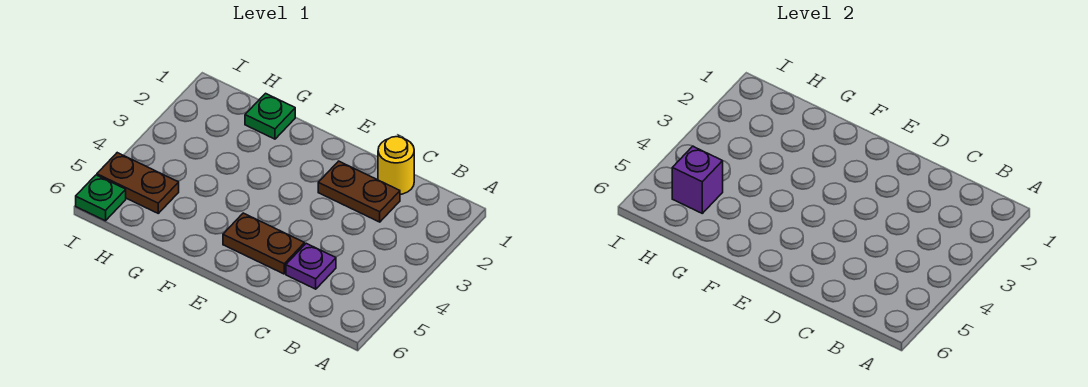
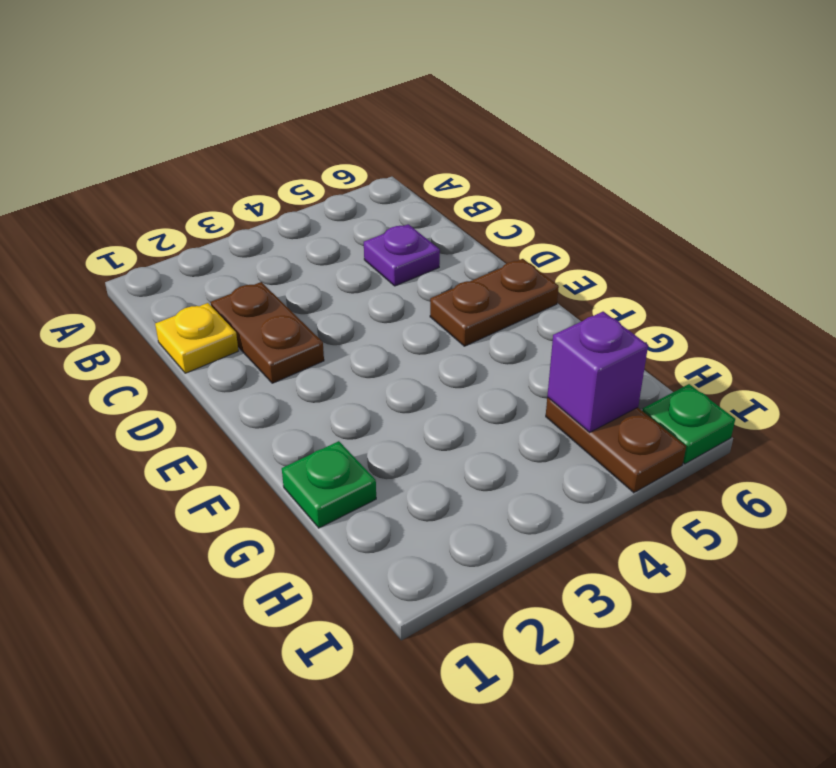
yellow round brick C1 level 1 -> yellow plate C1 level 1
brown plate D5:E5 level 1 -> brown plate E5:E6 level 1

